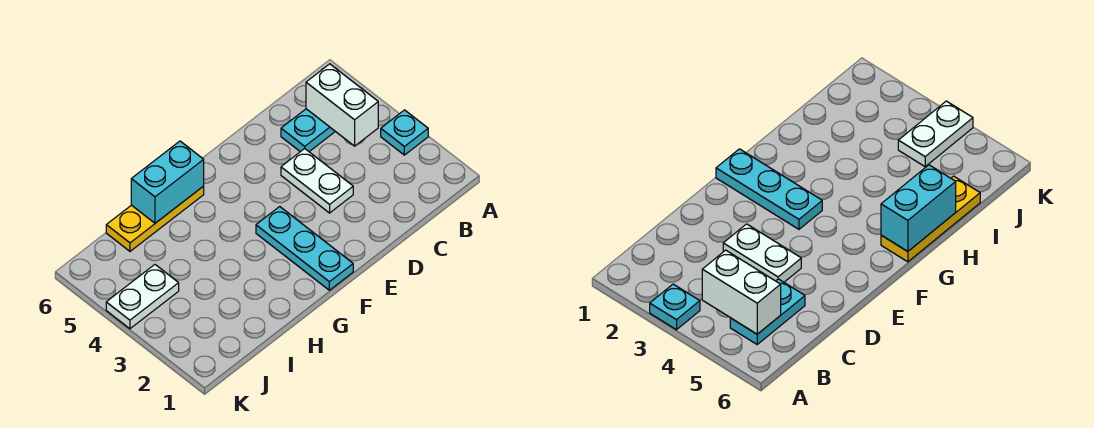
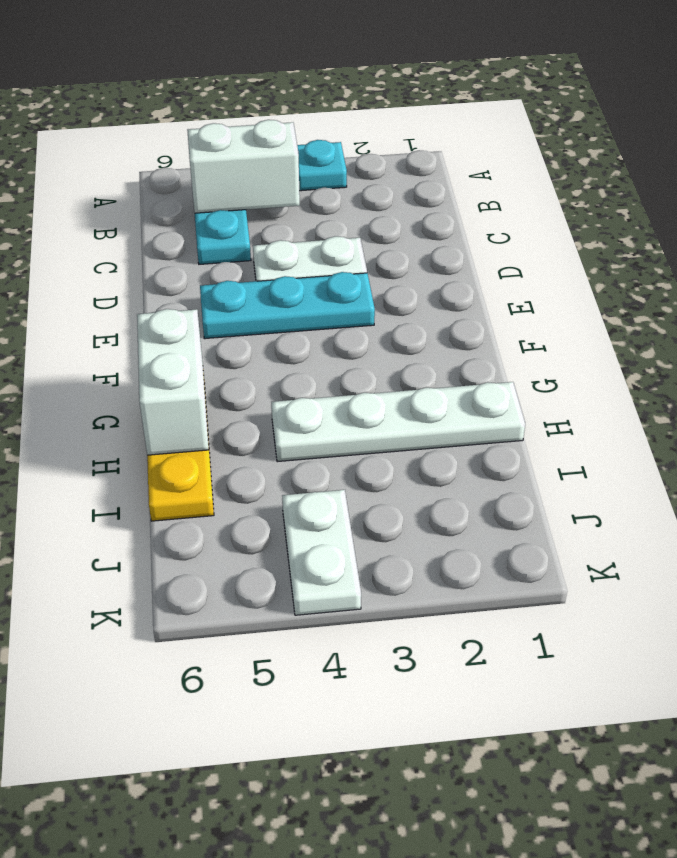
cyan plate F1:F3 level 1 -> cyan plate E3:E5 level 1
cyan brick G6:H6 level 2 -> white brick G6:H6 level 2
none -> white plate H1:H4 level 1

